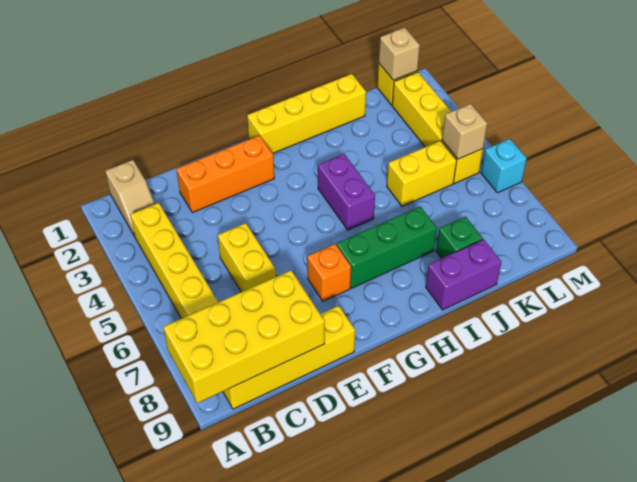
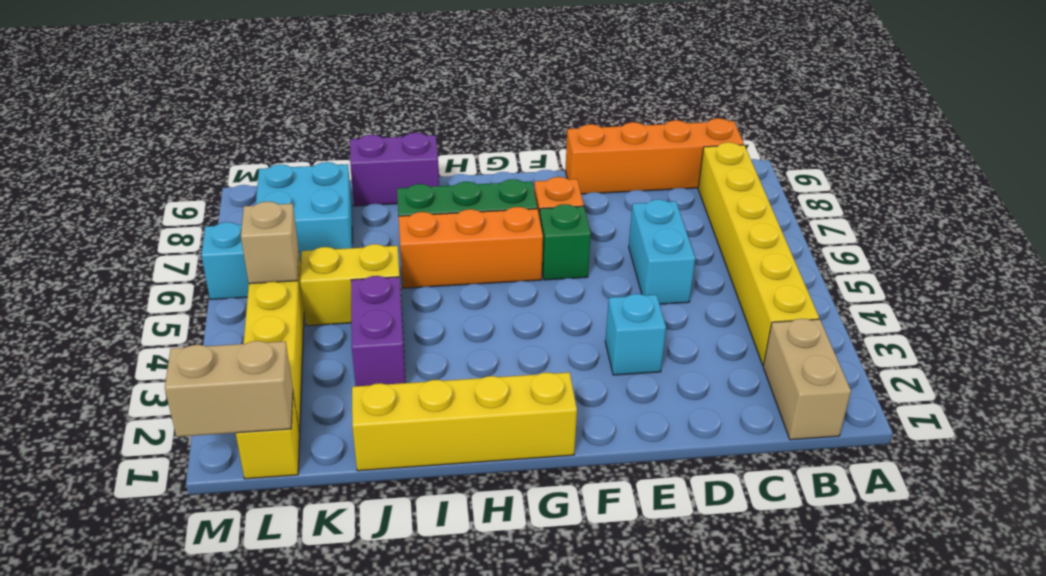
yellow brick A8:D9 level 2 -> none
tan slope B1:B2 level 1 top 1 -> tan brick B1:B2 level 1
yellow brick B9:E9 level 1 -> orange brick B9:E9 level 1
orange brick D2:F2 level 1 -> orange brick G6:I6 level 1
yellow brick D5:D6 level 1 -> cyan brick D5:D6 level 1
none -> cyan brick E3 level 1
purple brick H4:H5 level 1 -> purple brick J3:J4 level 1
green brick J8 level 1 -> green brick F6 level 1
none -> cyan brick K7:L8 level 1
tan brick L1 level 2 -> tan brick L1:M1 level 2

